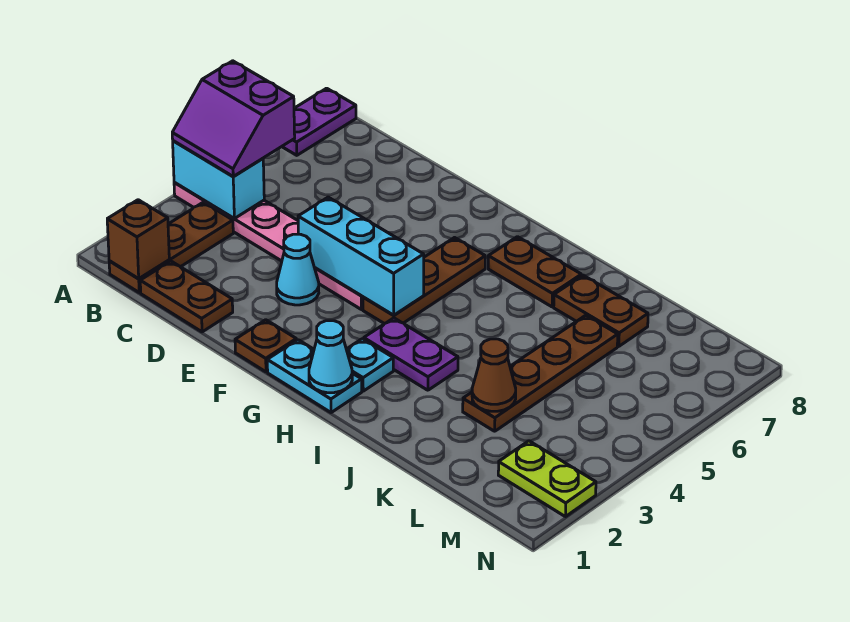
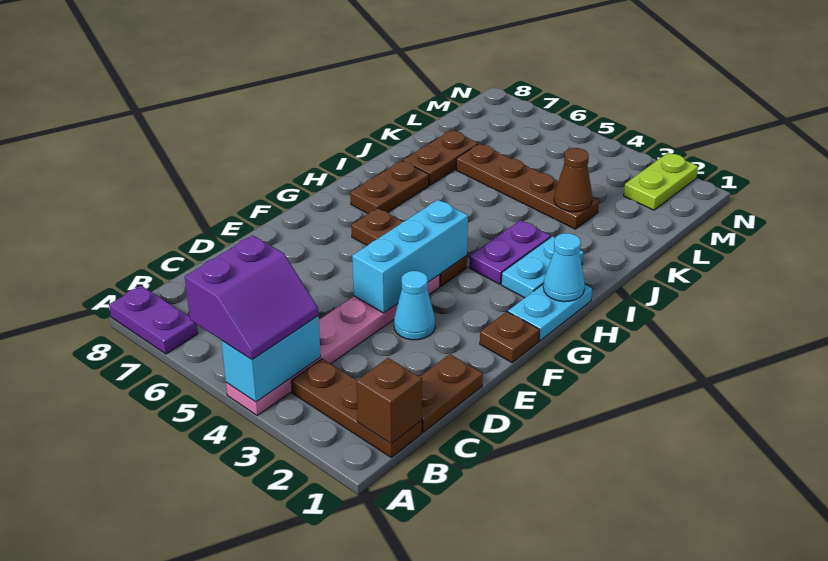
cyan plate H2 level 1 -> cyan plate H2:I2 level 1

